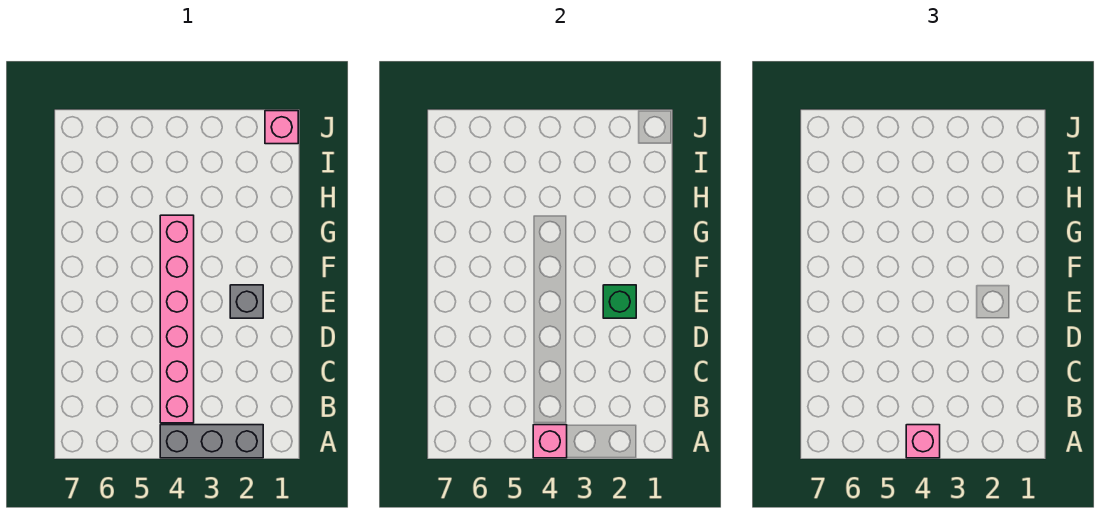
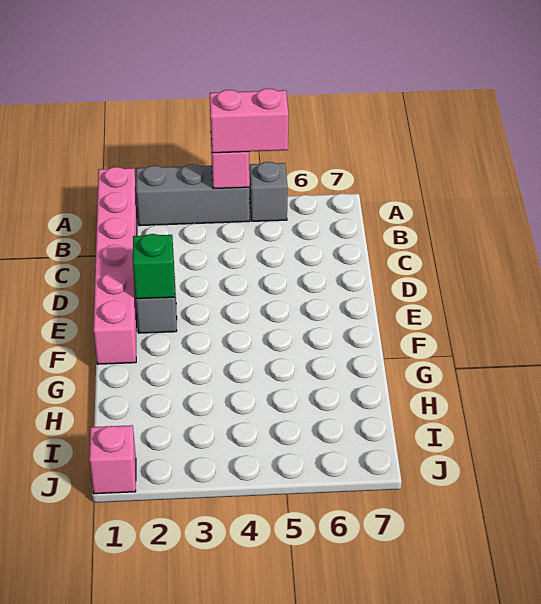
pink brick A4 level 3 -> pink brick A4:A5 level 3
none -> grey brick A5 level 1
pink brick B4:G4 level 1 -> pink brick A1:F1 level 1

